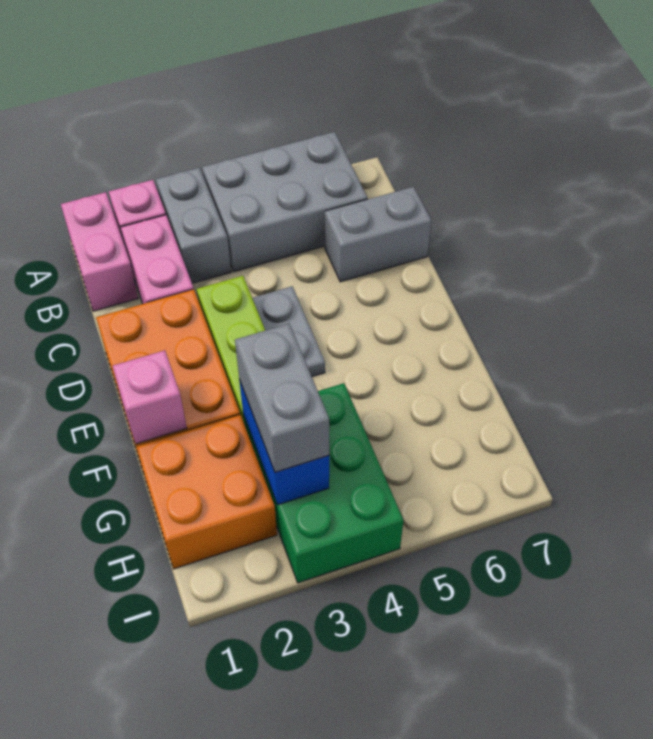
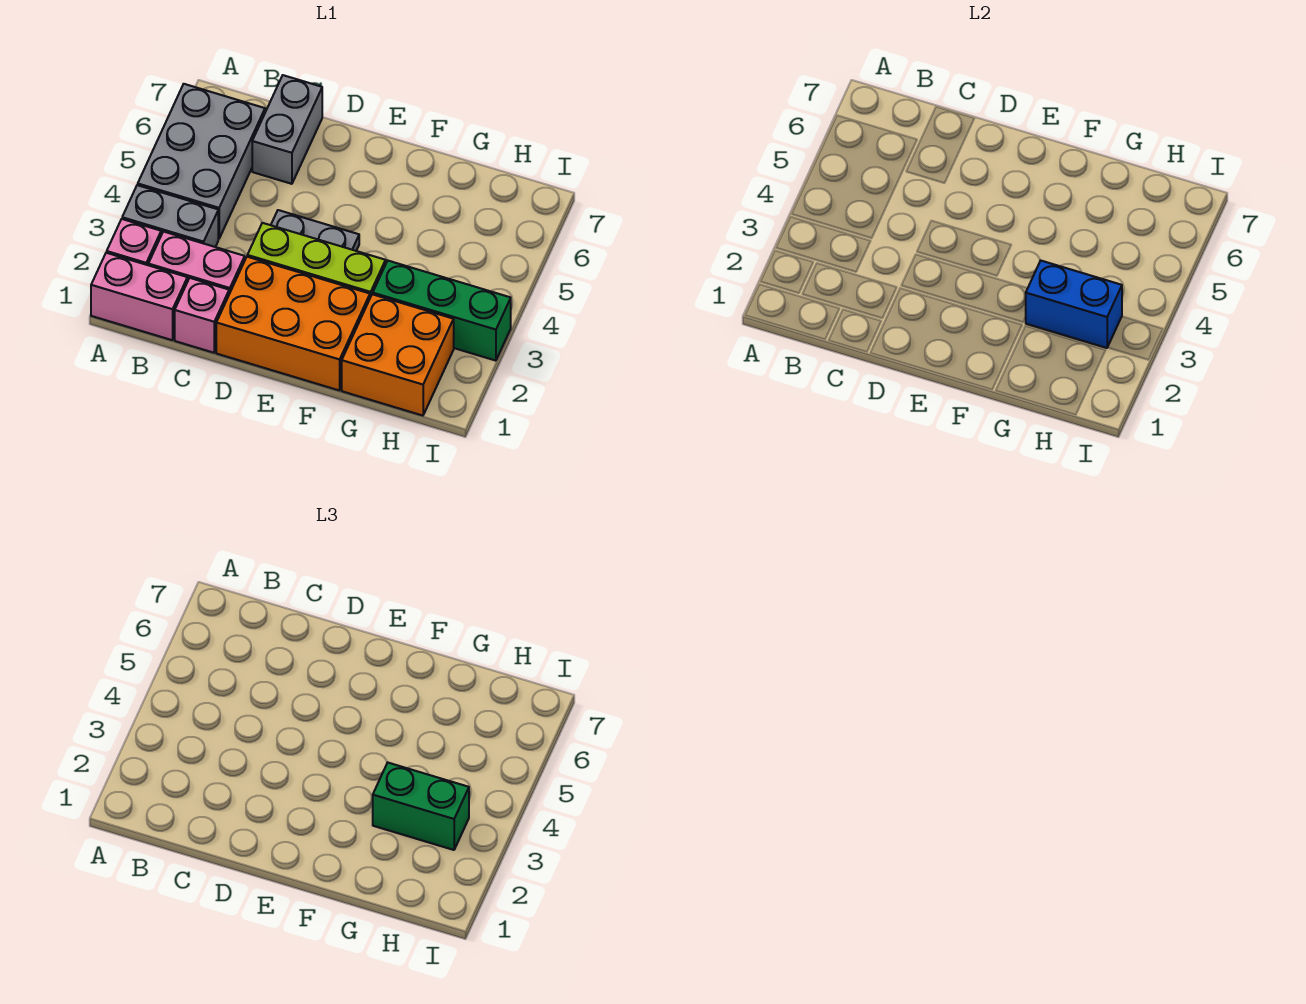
pink brick F1 level 2 -> pink brick C1 level 1
green brick G3:I4 level 1 -> green brick G3:I3 level 1
grey brick G3:H3 level 3 -> green brick G3:H3 level 3

